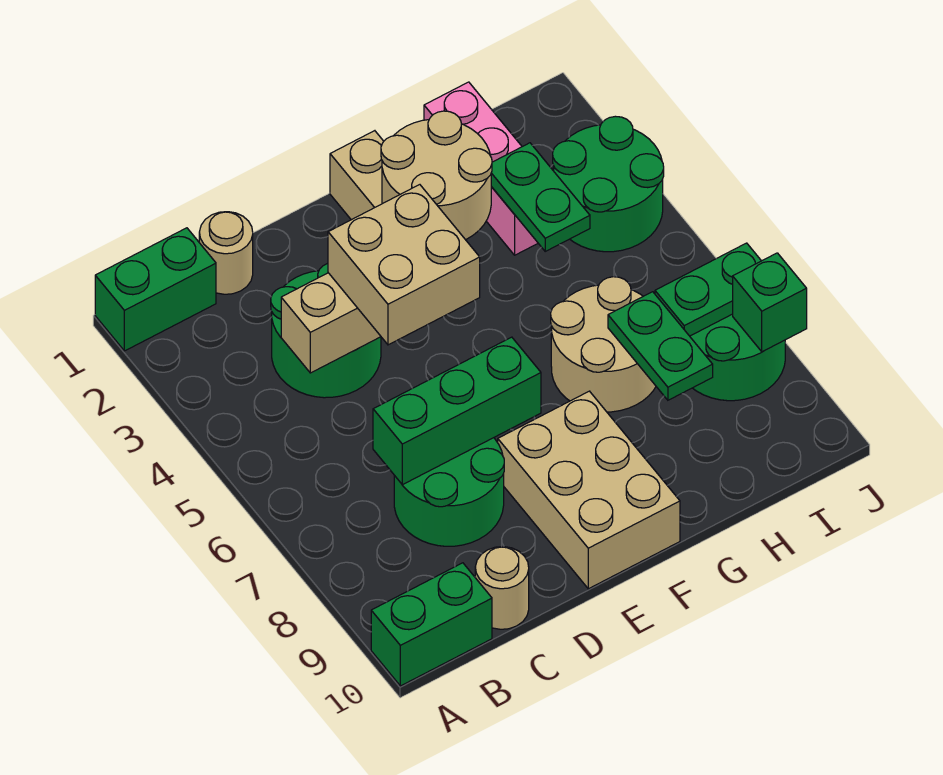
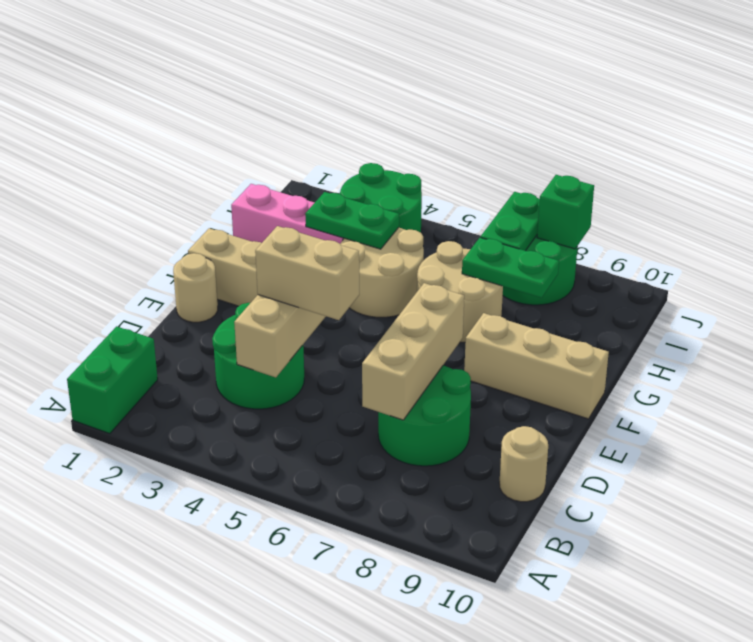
green brick A10:B10 level 1 -> none
tan round brick C1 level 1 -> tan round brick E1 level 1
green brick C7:E7 level 2 -> tan brick C7:E7 level 2
tan brick D4:E5 level 3 -> tan brick D4:D5 level 3
tan brick E8:F10 level 1 -> tan brick F8:F10 level 1
tan round brick F2:G3 level 2 -> tan round brick G4:H5 level 1

